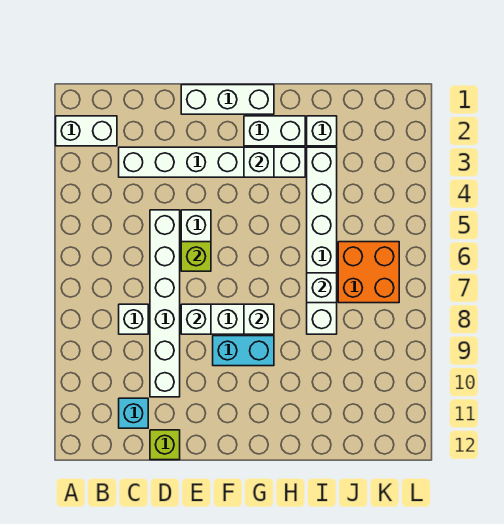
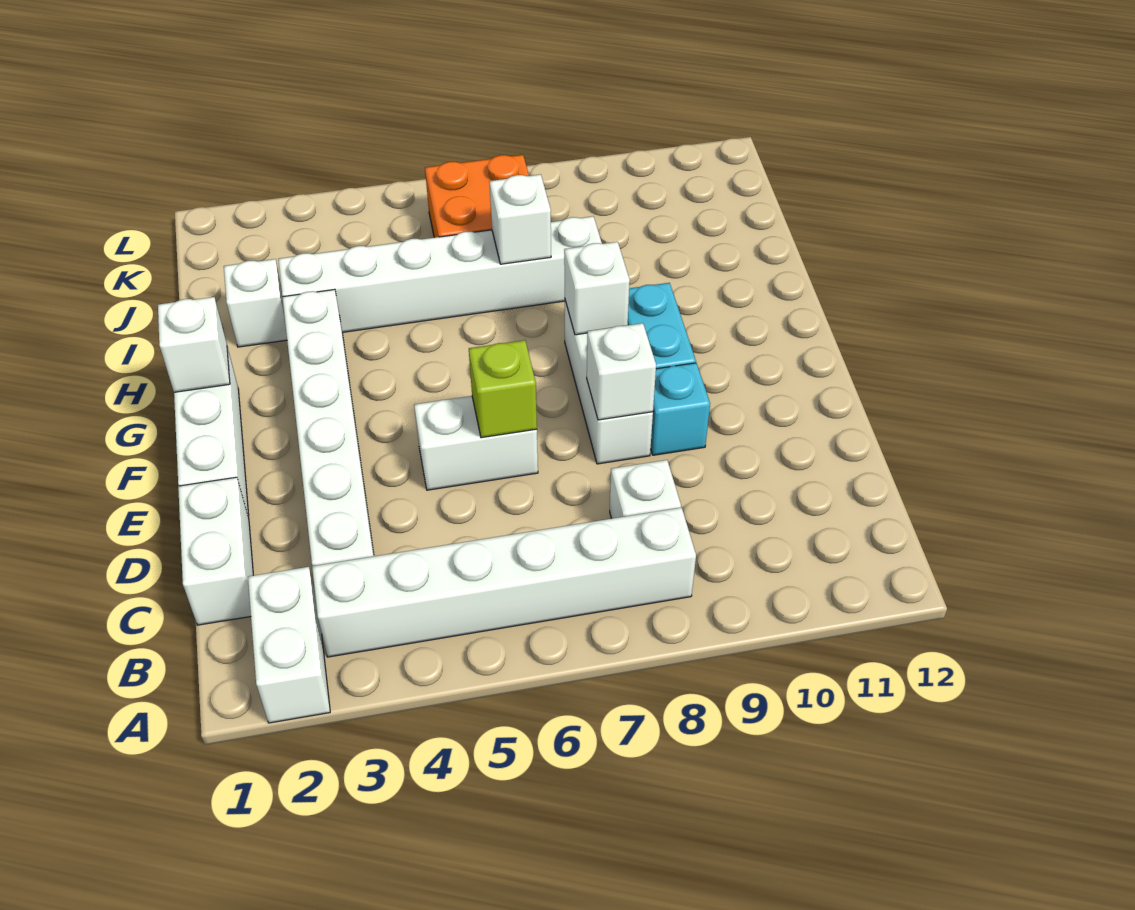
cyan brick C11 level 1 -> cyan brick E9 level 1
white brick D5:D10 level 1 -> white brick B3:B8 level 1
lime brick D12 level 1 -> none
white brick G2:H2 level 1 -> white brick C1:D1 level 1
white brick G3 level 2 -> white brick G1 level 2

